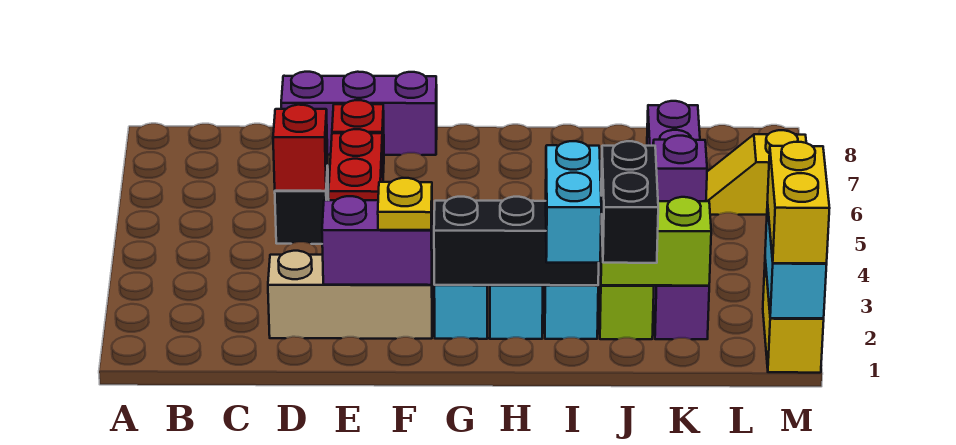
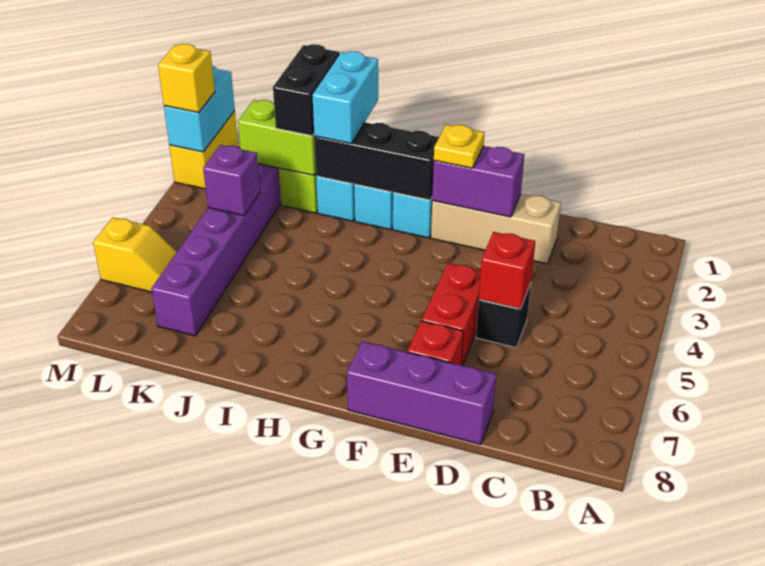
yellow brick M1:M2 level 3 -> yellow brick M2 level 3

